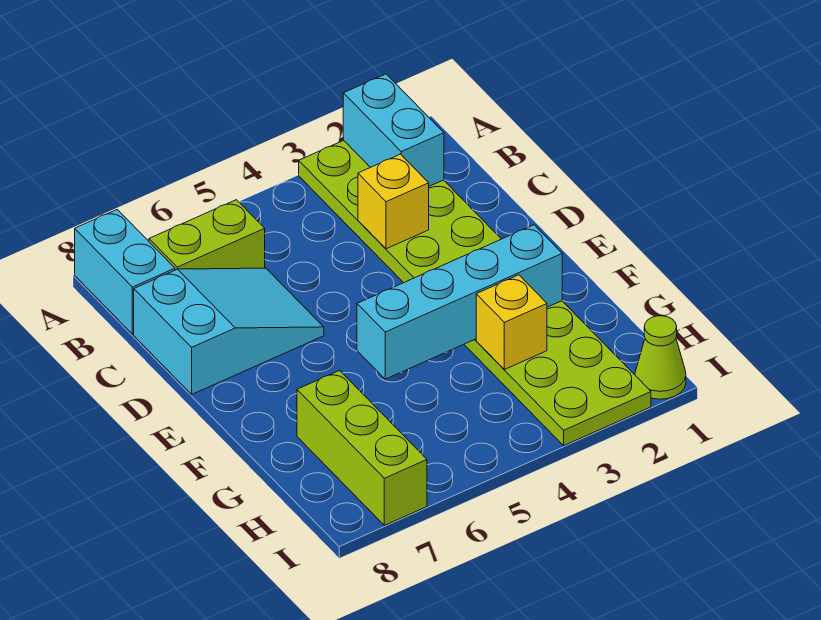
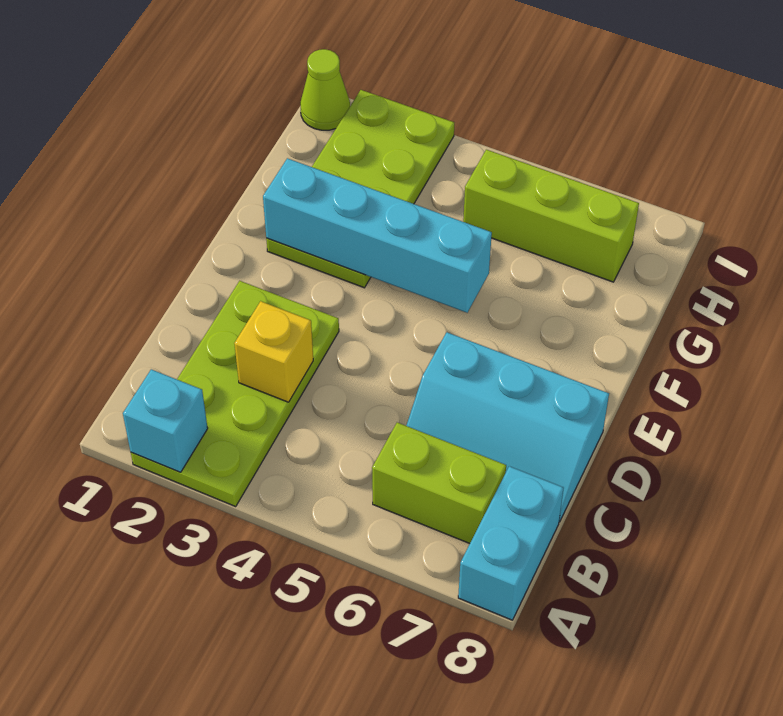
cyan brick A2:B2 level 2 -> cyan brick A2 level 2
cyan slope C6:D8 level 1 top 8 -> cyan slope C6:D8 level 1 top D
yellow brick G3 level 2 -> none
lime brick G7:I7 level 1 -> lime brick H5:H7 level 1

